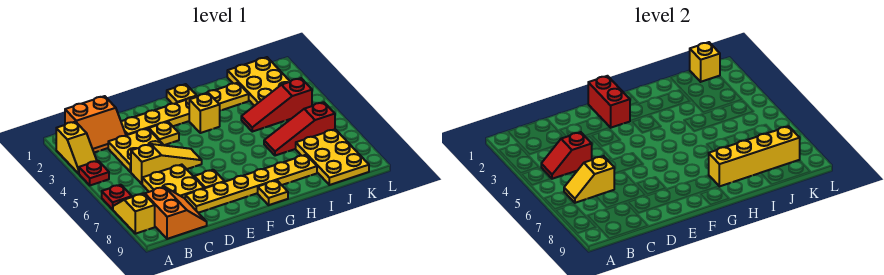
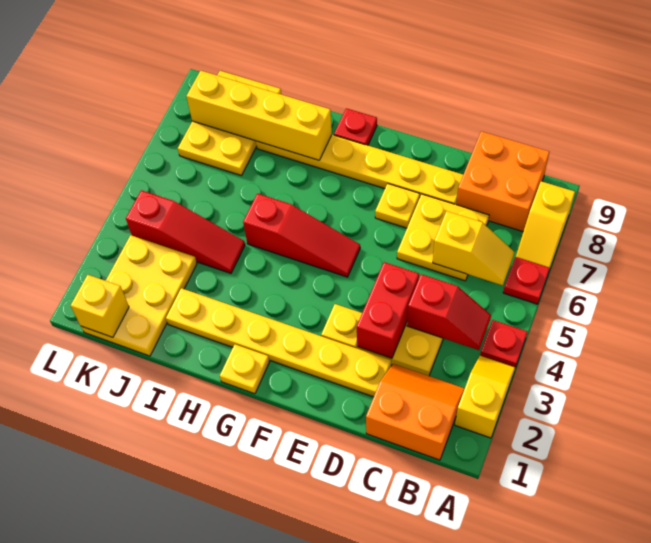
orange slope B8:C9 level 1 top B -> orange brick B8:C9 level 1
yellow slope C5:E5 level 1 top C -> none
red brick F1:F2 level 2 -> red brick D3:D4 level 2
yellow brick G3 level 1 -> none
yellow plate G9 level 1 -> red plate G9 level 1
red slope I6:K6 level 1 top K -> red slope F5:H5 level 1 top H

